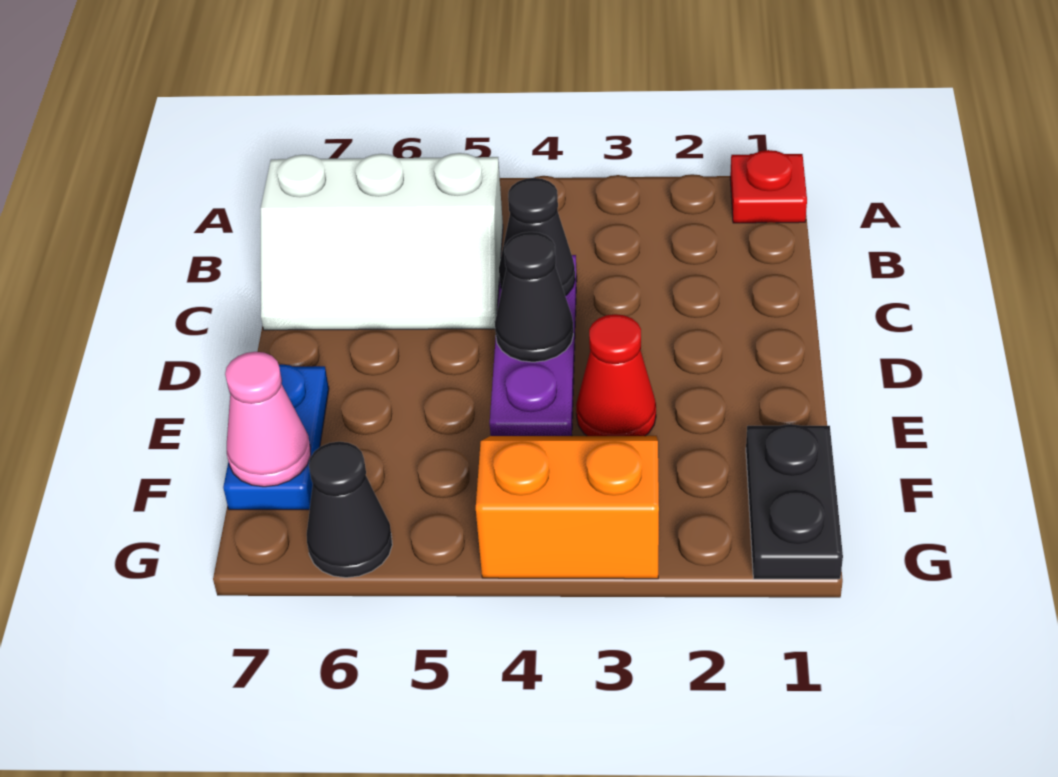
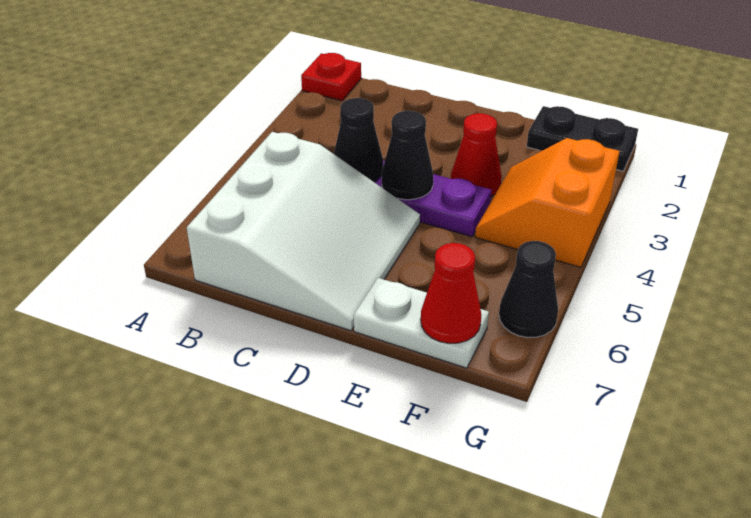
white slope B5:C7 level 1 top B -> white slope B5:D7 level 1 top B
blue plate E7:F7 level 1 -> white plate E7:F7 level 1
pink cone F7 level 2 -> red cone F7 level 2

